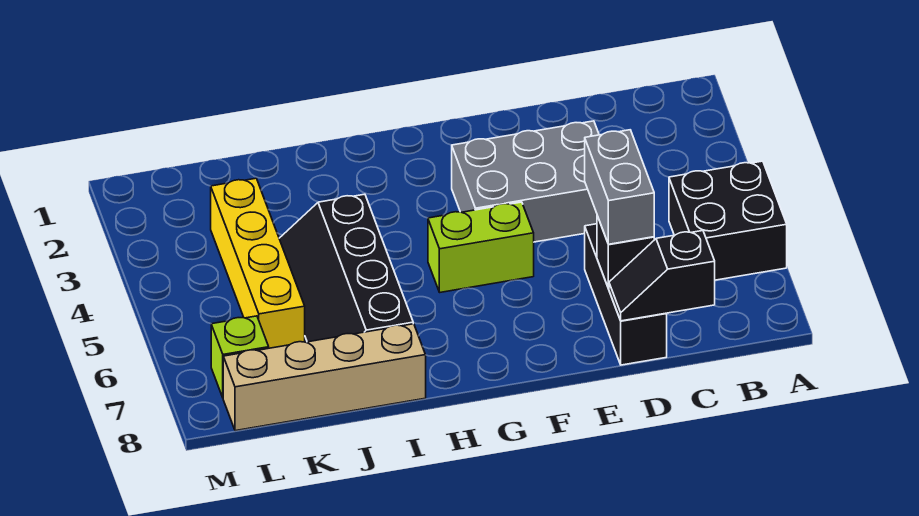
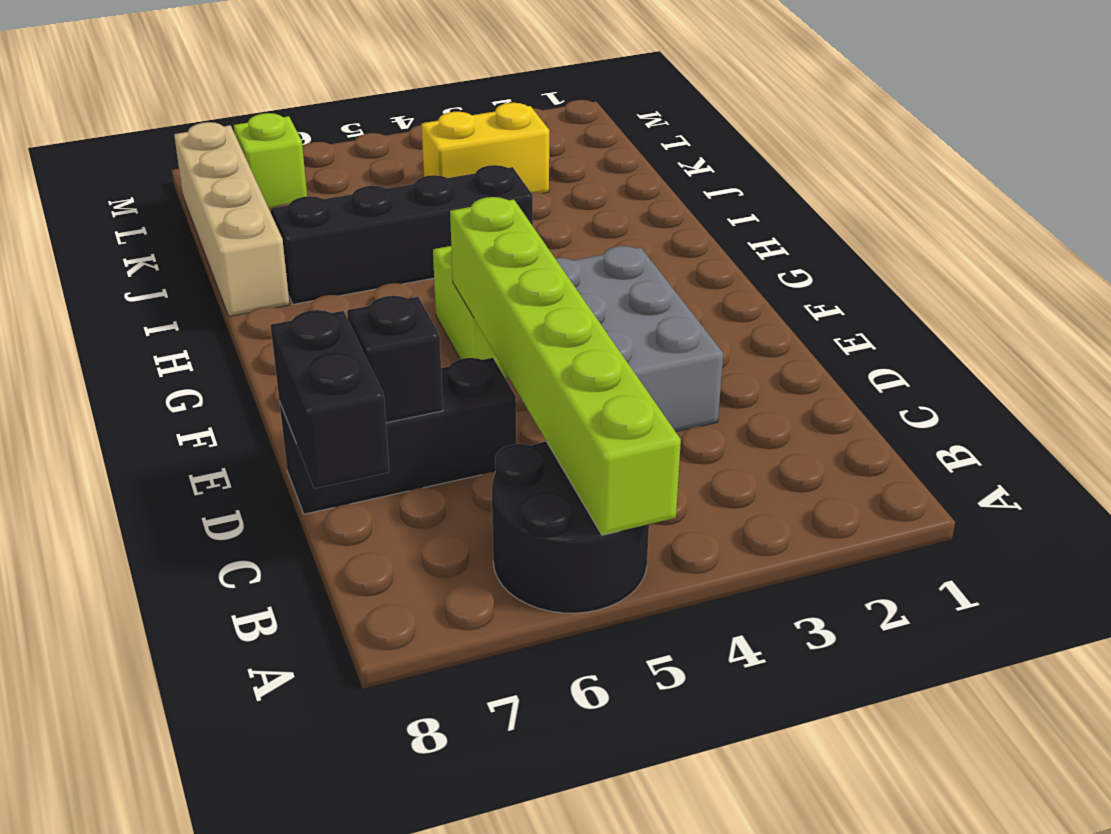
black brick A5:B6 level 1 -> black round brick A5:B6 level 1
none -> lime brick A5:F5 level 2
black slope C8:D8 level 2 top C -> black brick C8:D8 level 2
grey brick D6:D7 level 3 -> none
yellow brick K3:K6 level 1 -> yellow brick K3:K4 level 1

